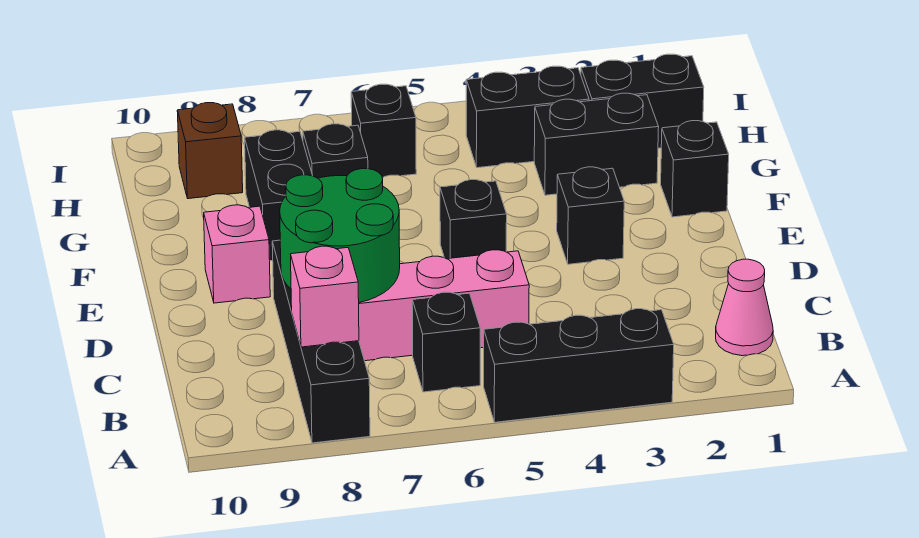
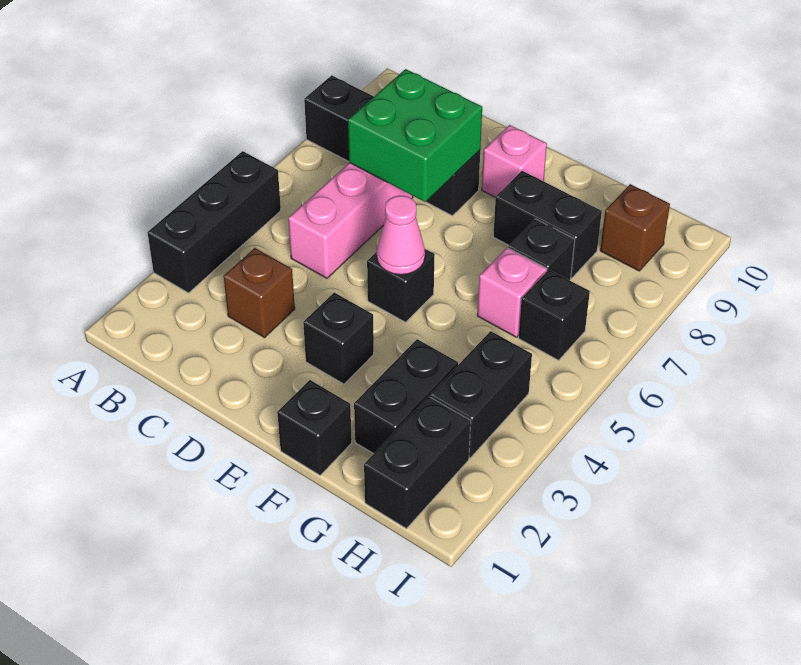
pink cone B1 level 1 -> pink cone E5 level 2
black brick B6 level 1 -> none
pink brick B8 level 2 -> pink brick G6 level 1
none -> brown brick C3 level 1
green round brick C7:D8 level 2 -> green brick C7:D8 level 2

